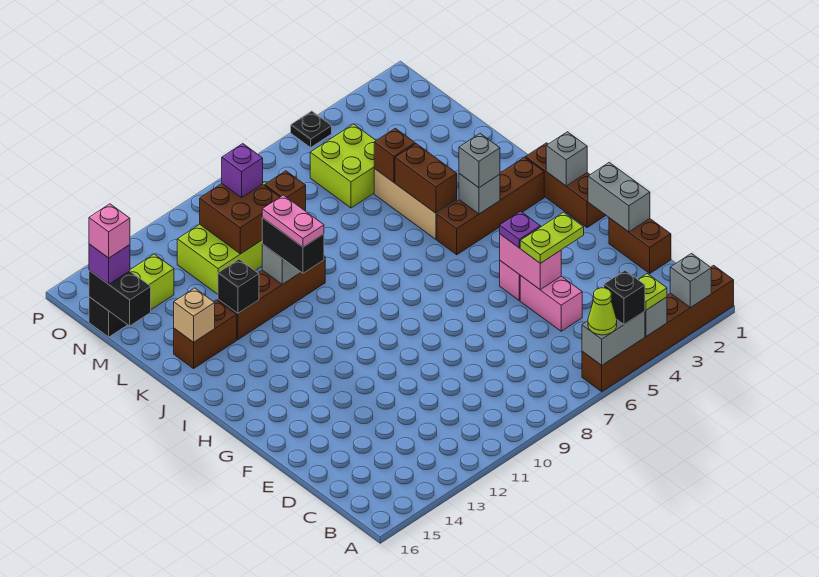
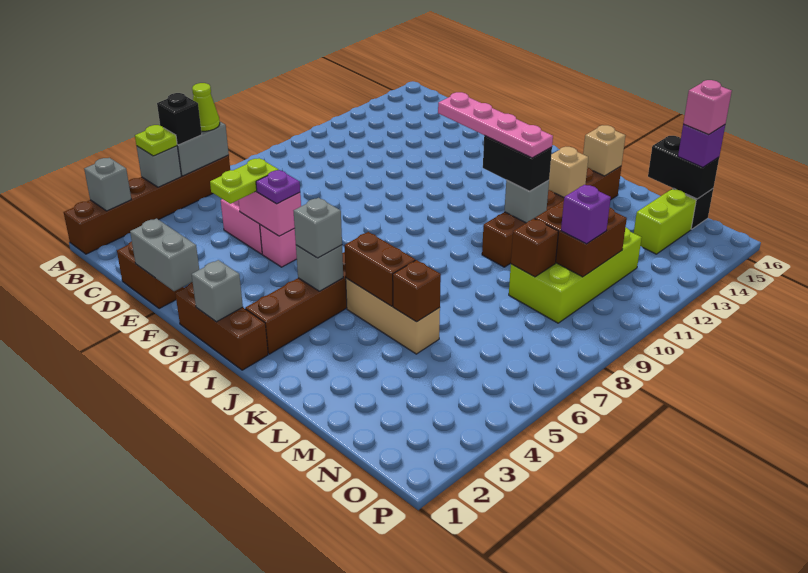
pink plate J11:K11 level 4 -> pink plate H11:K11 level 4
black brick K13 level 2 -> tan brick K13 level 2
lime brick M5:N6 level 1 -> none
black plate P5 level 1 -> none

